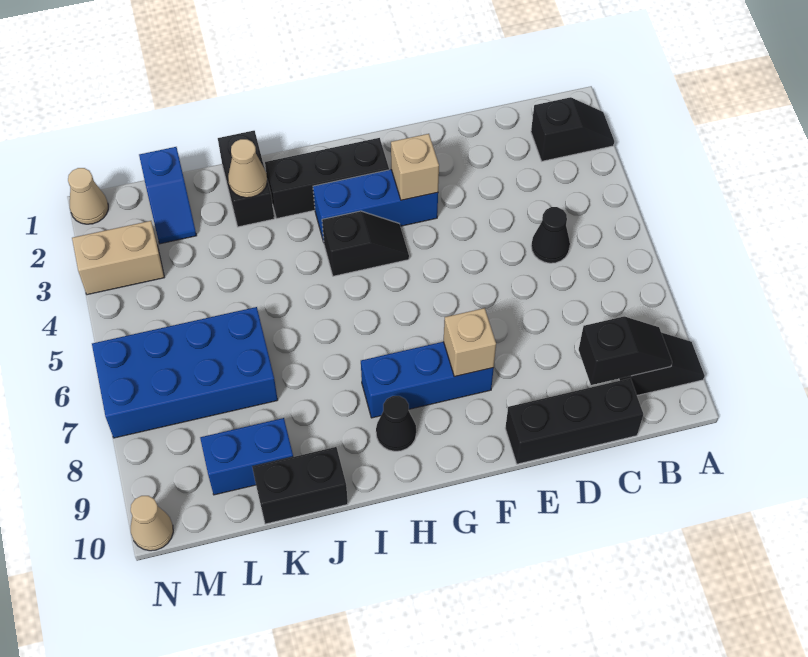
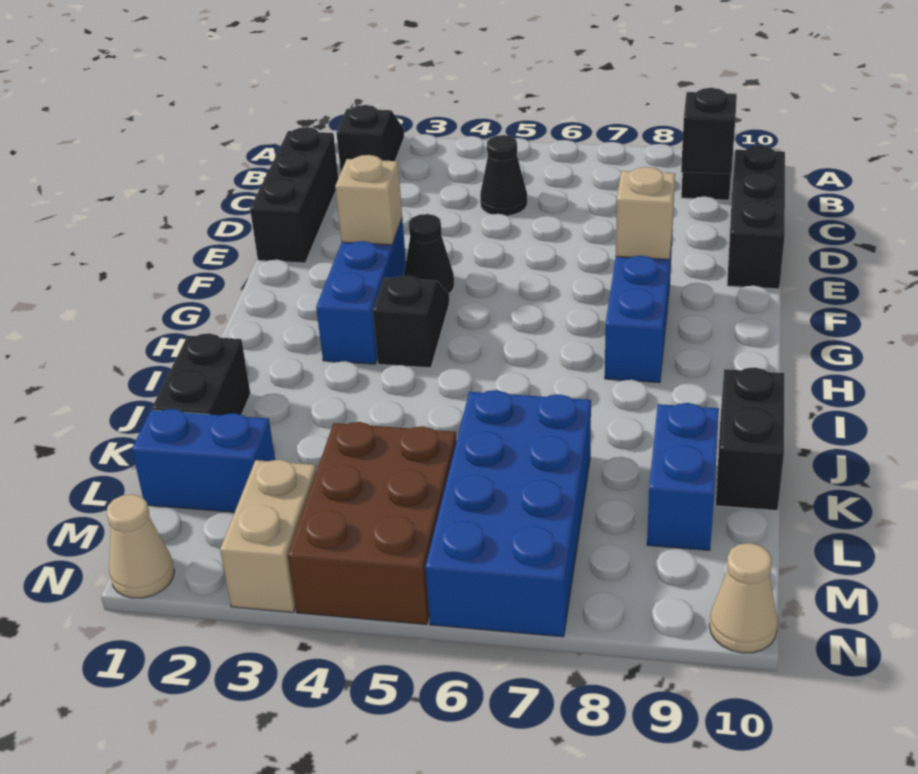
black brick G2:I2 level 1 -> black brick C1:E1 level 1
black cone H9 level 1 -> black cone F4 level 1
black brick J1:J2 level 1 -> black brick J1:K1 level 1
tan cone J2 level 2 -> none
blue slope L1:L2 level 1 top 1 -> blue brick L1:L2 level 1
none -> brown brick L4:N5 level 1

